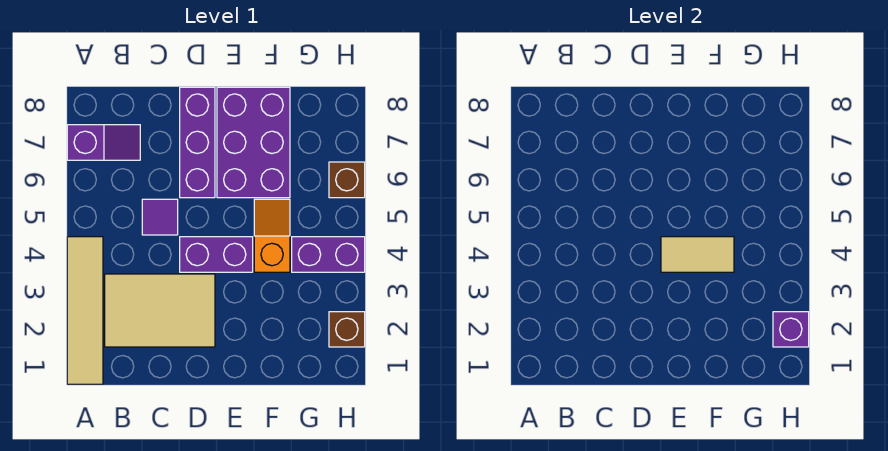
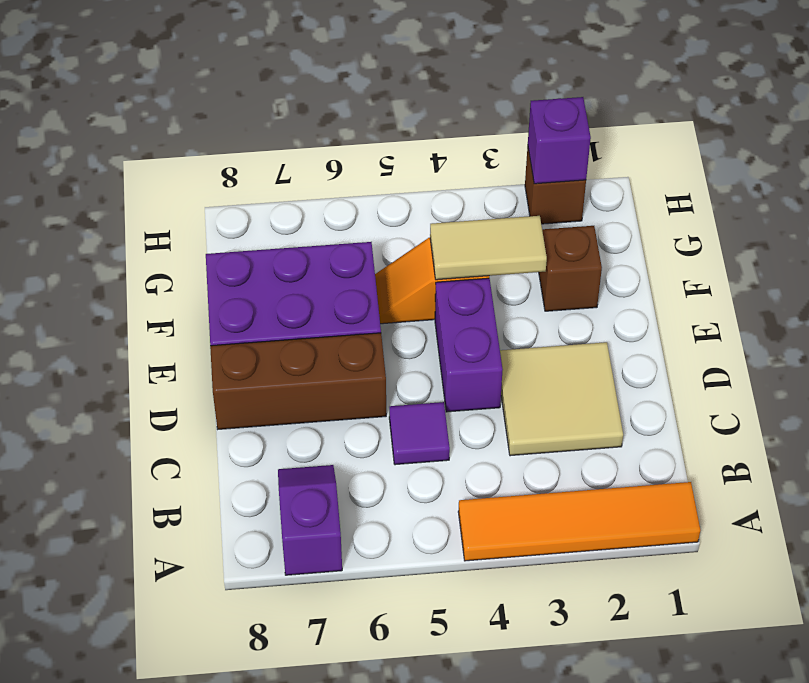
tan tile A1:A4 level 1 -> orange tile A1:A4 level 1
tan tile B2:D3 level 1 -> tan tile C2:D3 level 1
purple brick D6:D8 level 1 -> brown brick D6:D8 level 1
tan tile E4:F4 level 2 -> tan tile F3:F4 level 2
purple brick G4:H4 level 1 -> none
brown brick H6 level 1 -> brown brick F2 level 1

